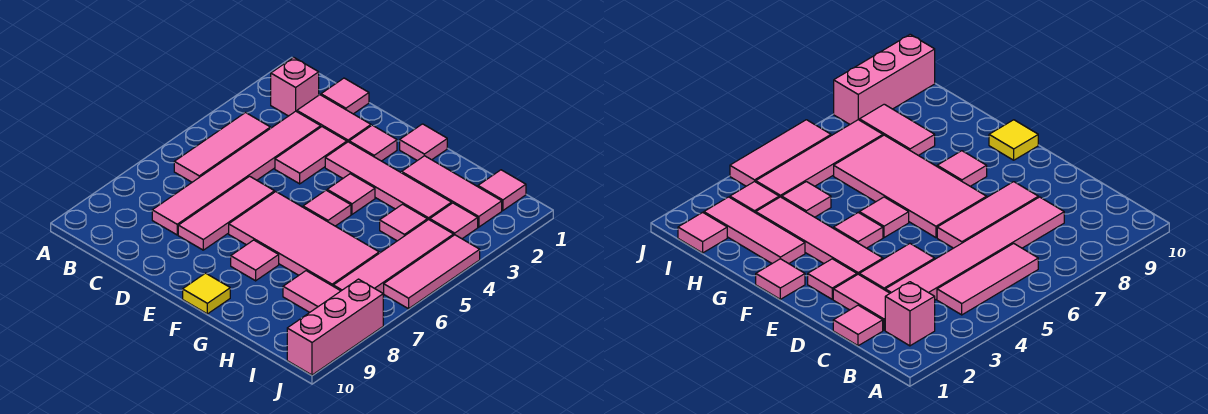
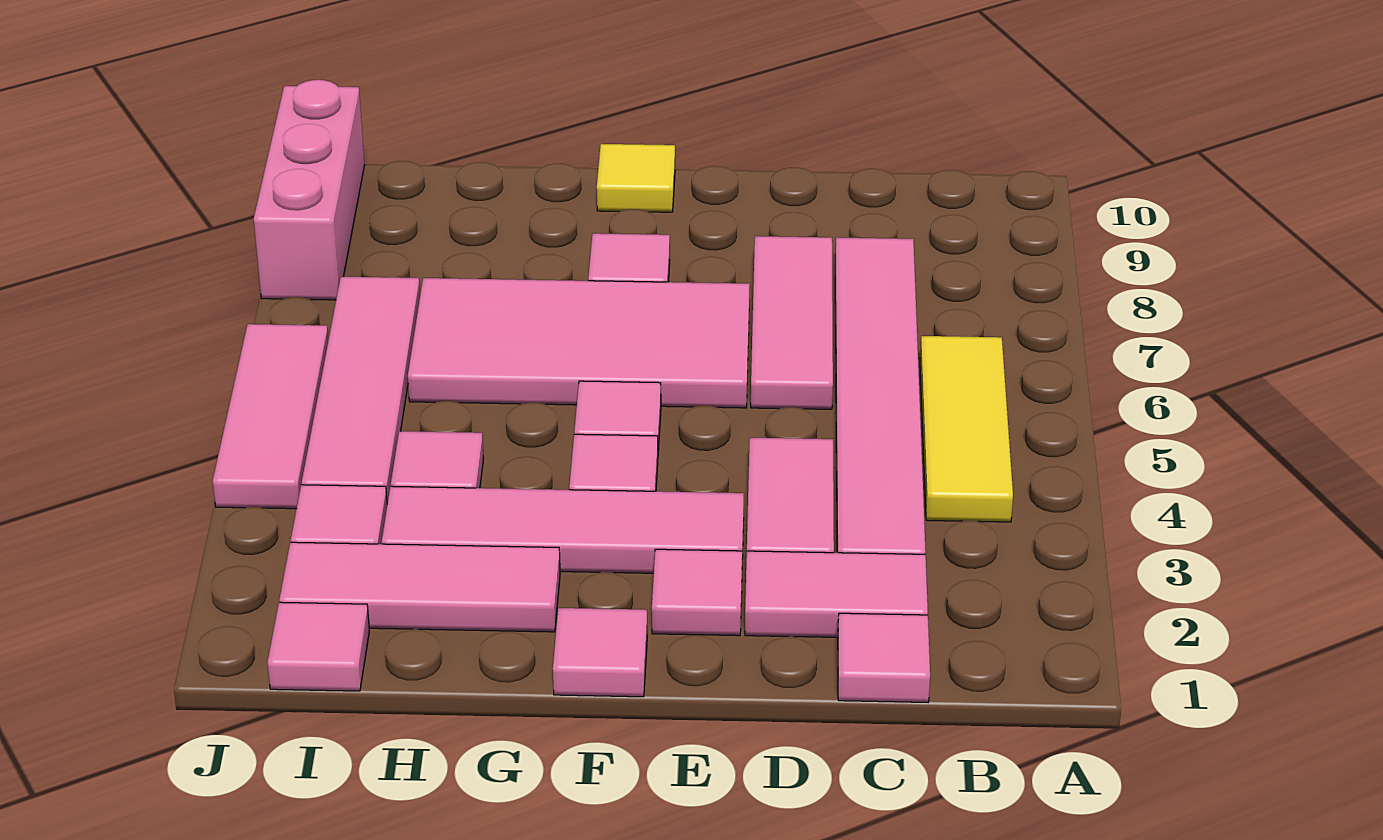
pink brick B2 level 1 -> none
pink tile B4:B6 level 1 -> yellow tile B4:B6 level 1
pink tile H8:I8 level 1 -> none

